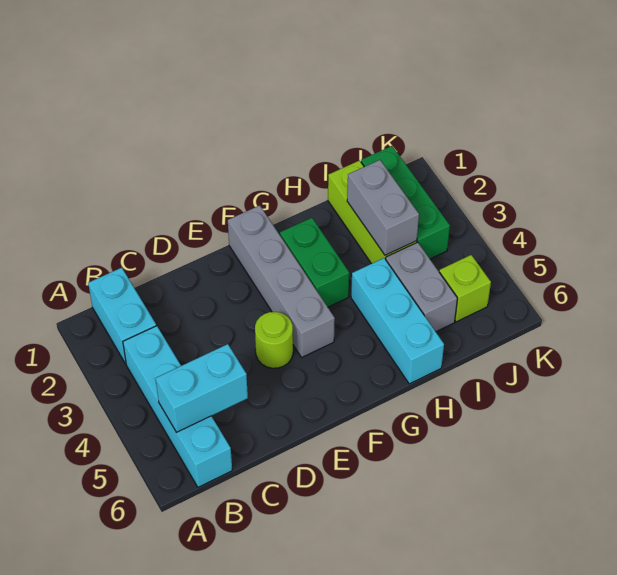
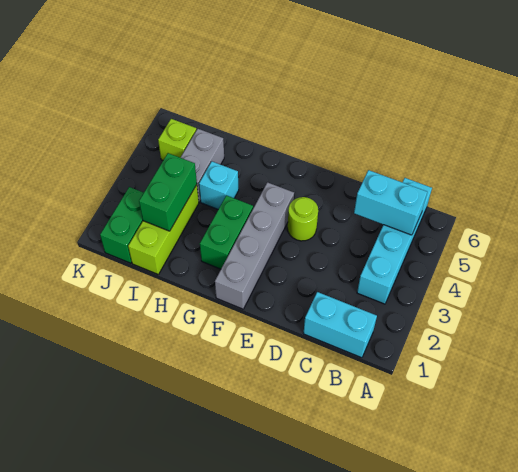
cyan brick B1:B2 level 1 -> cyan brick B1:C1 level 1
cyan brick H4:H6 level 1 -> cyan brick H4 level 1
grey brick I2:I3 level 2 -> green brick I2:I3 level 2
green brick J1:J3 level 1 -> green brick J1:J2 level 1

